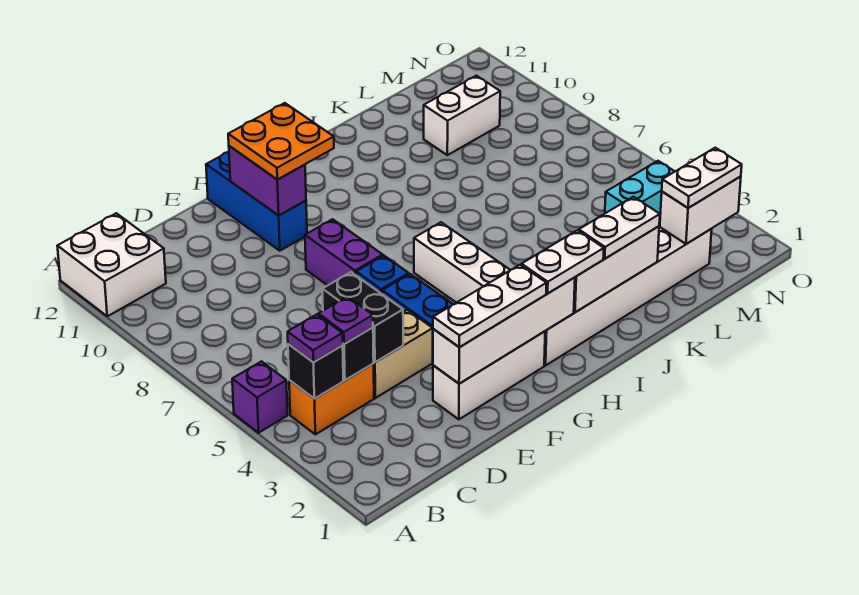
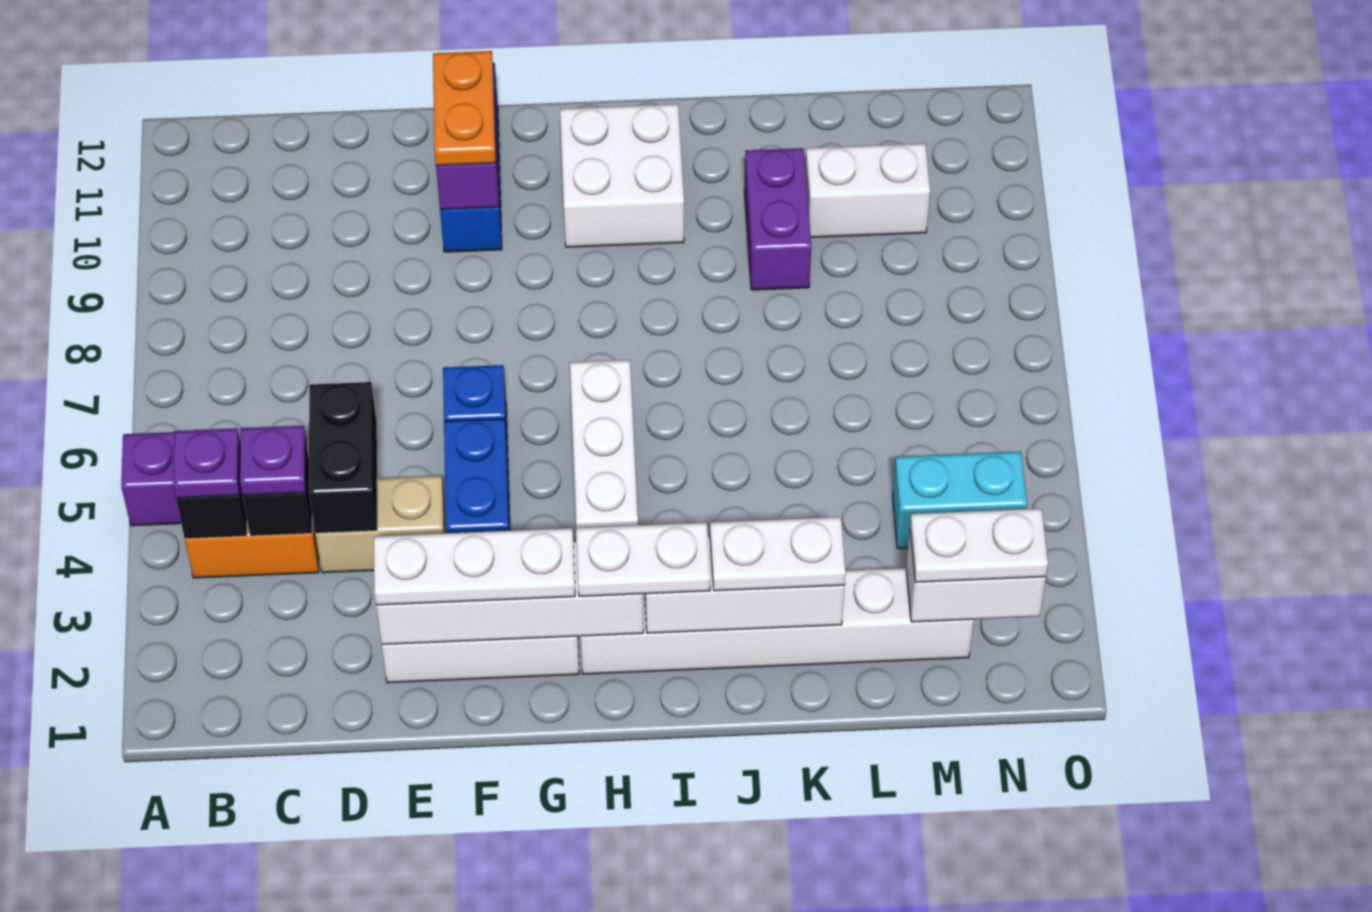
white brick A11:B12 level 1 -> white brick H10:I11 level 1
purple brick F7:F8 level 1 -> purple brick K9:K10 level 1
orange plate F10:G11 level 3 -> orange plate F10:F11 level 3

